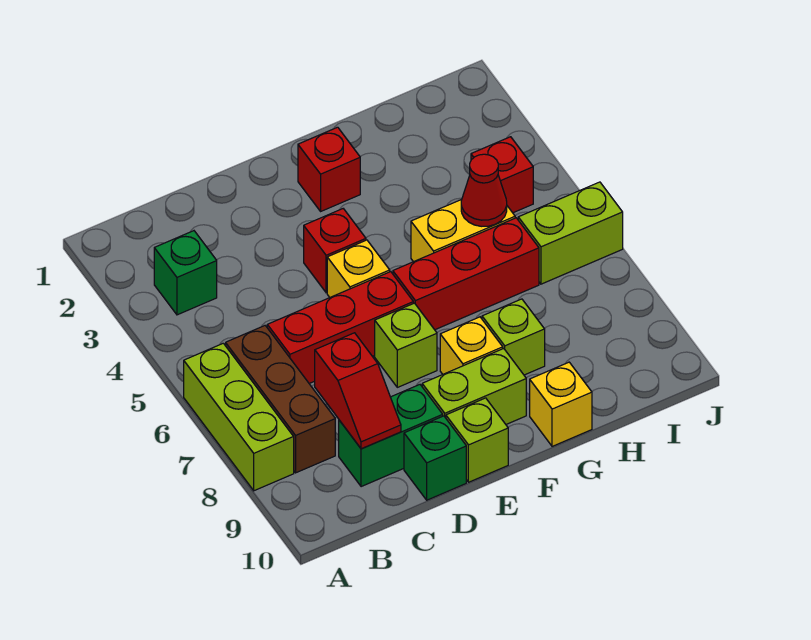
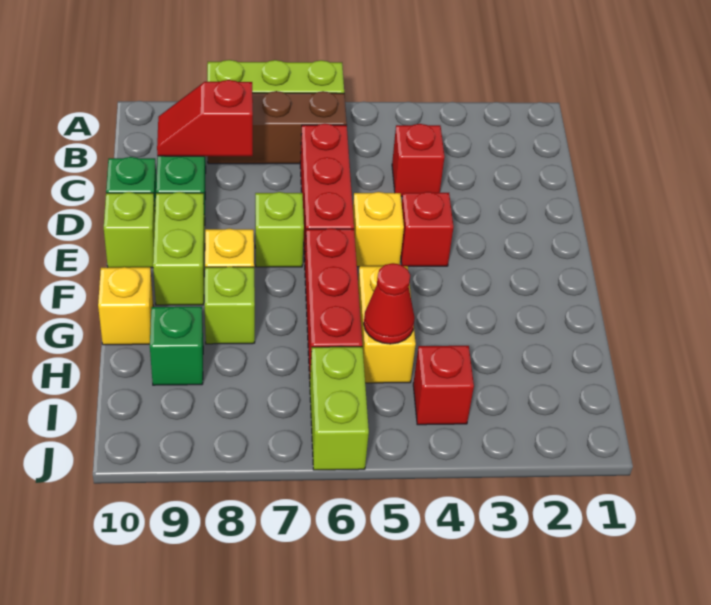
green brick B3 level 1 -> green brick H9 level 1
red brick F2 level 1 -> red brick C4 level 1

